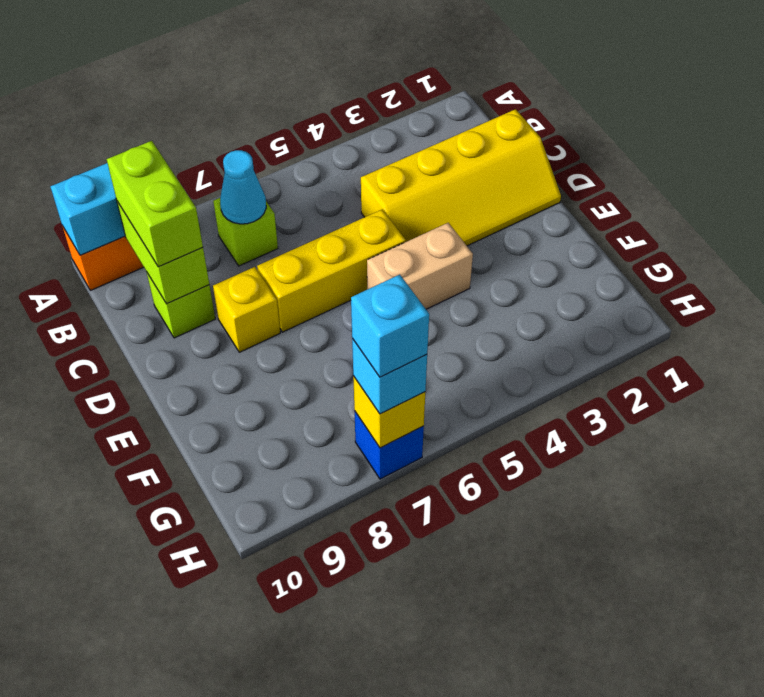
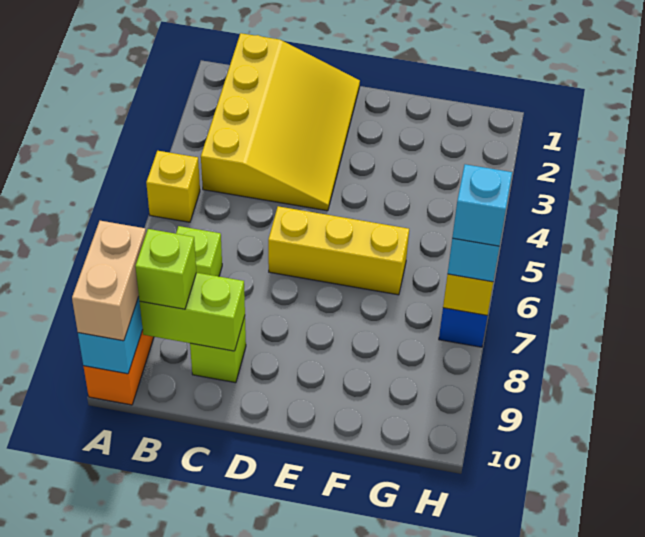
cyan cone B7 level 2 -> none
lime brick B9:C9 level 3 -> lime brick B9 level 3
yellow slope C1:D4 level 1 top C -> yellow slope B1:D4 level 1 top B
yellow brick D5:D7 level 1 -> yellow brick D6:F6 level 1
yellow brick D8 level 1 -> yellow brick A5 level 1
tan brick E4:E5 level 1 -> tan brick A9:A10 level 3

